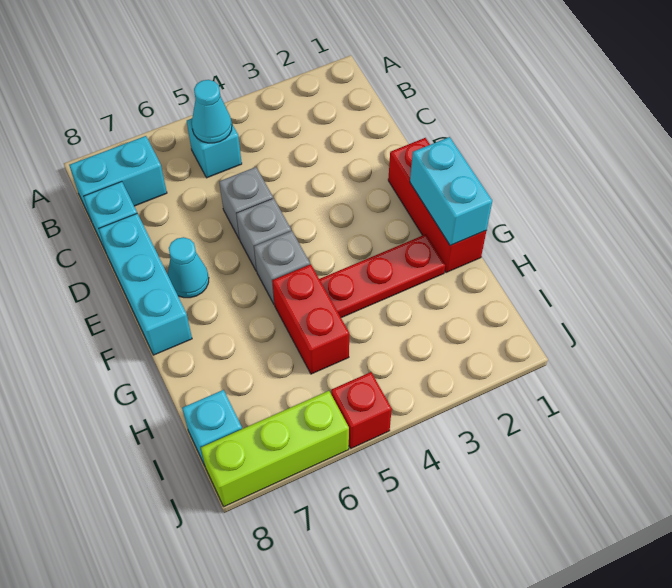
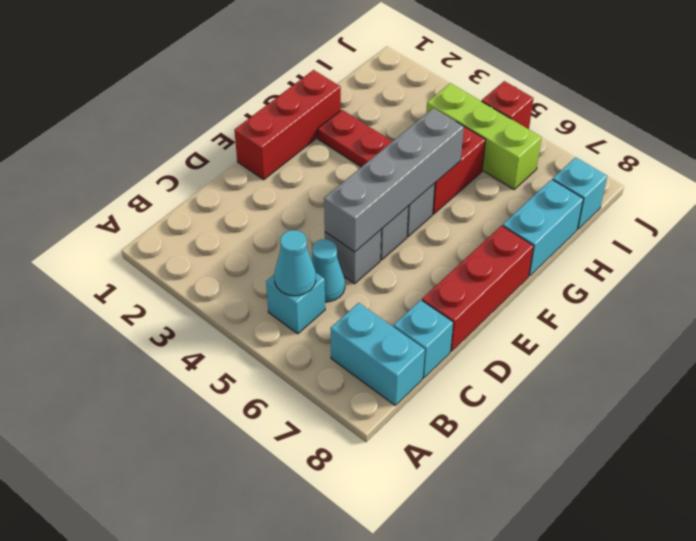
none -> grey brick D5:G5 level 2
cyan brick D8:F8 level 1 -> red brick D8:F8 level 1
cyan cone E7 level 1 -> cyan cone C5 level 1
cyan brick F1:G1 level 2 -> cyan brick G8:H8 level 1
lime brick J6:J8 level 1 -> lime brick I4:I6 level 1

